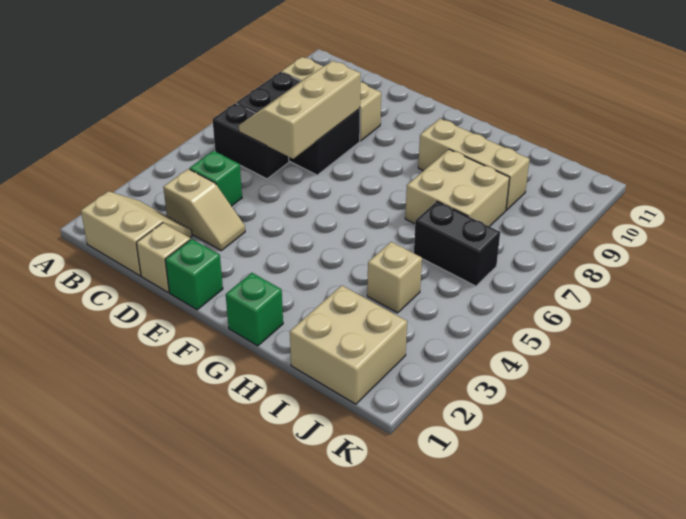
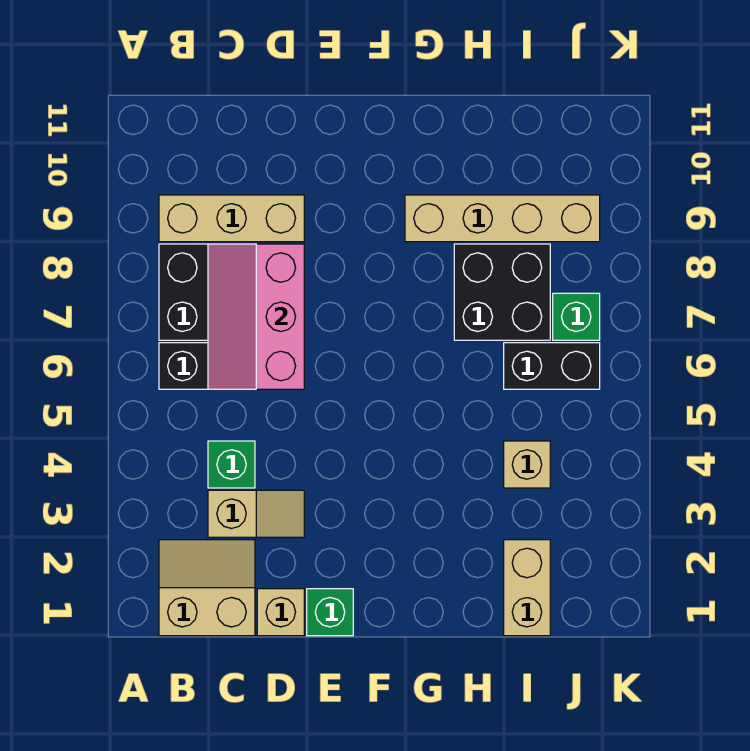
tan slope C6:D8 level 2 top D -> pink slope C6:D8 level 2 top D
green brick G1 level 1 -> green brick J7 level 1
tan brick G9:I9 level 1 -> tan brick G9:J9 level 1
tan brick H7:I8 level 1 -> black brick H7:I8 level 1
tan brick I1:J2 level 1 -> tan brick I1:I2 level 1

